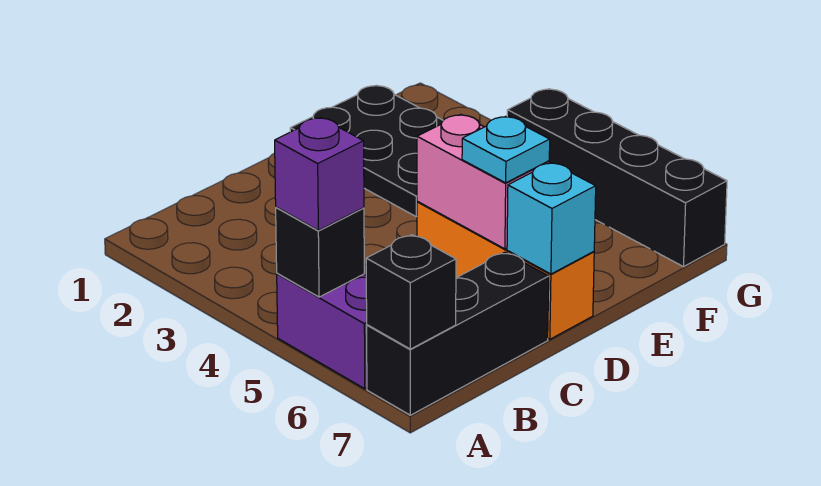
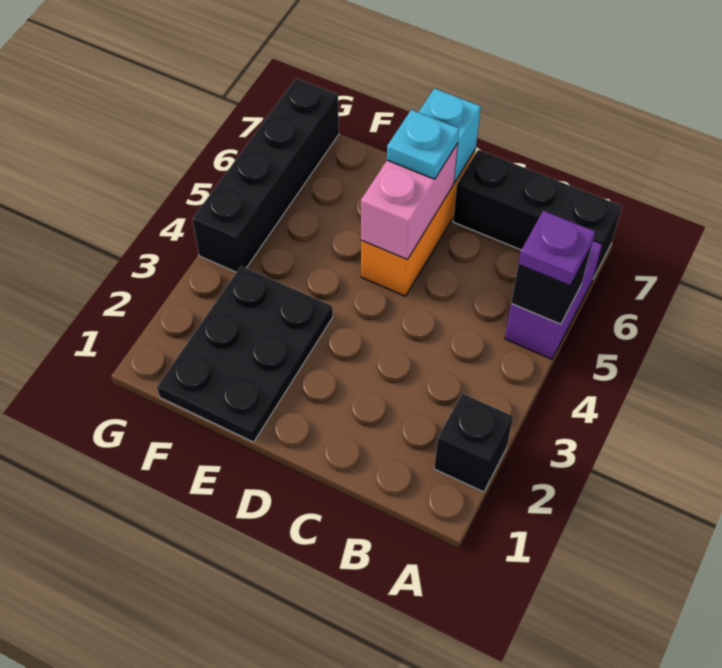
purple brick A5 level 3 -> purple plate A5 level 3
black brick A7 level 2 -> black brick A2 level 1

